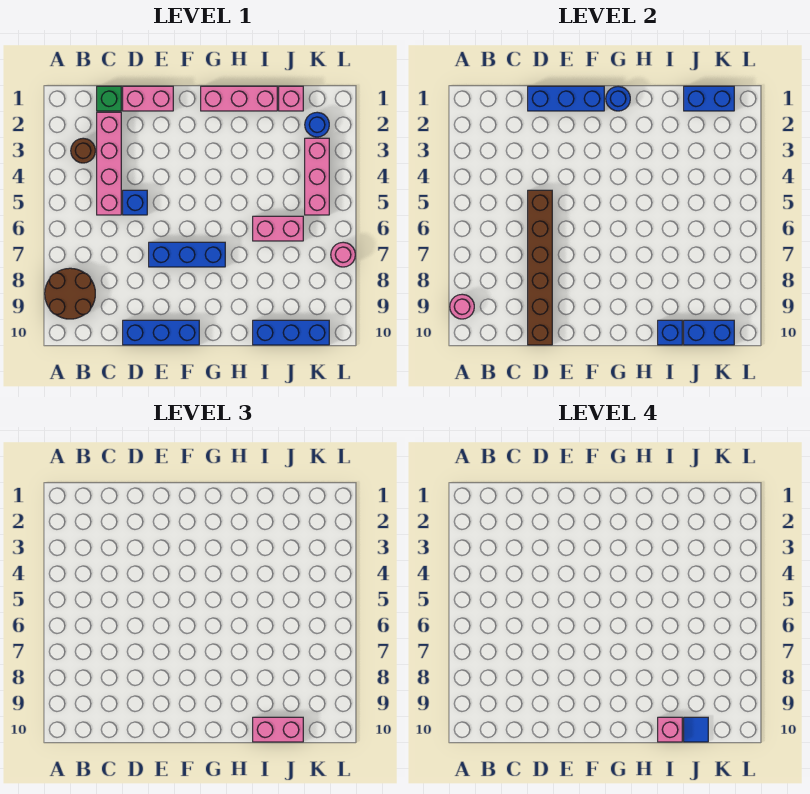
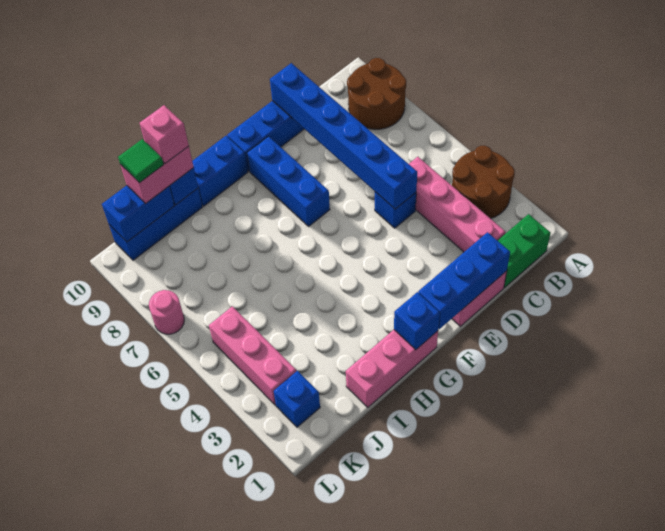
pink round brick A9 level 2 -> none
brown round brick B3 level 1 -> brown round brick A3:B4 level 1
green brick C1 level 1 -> green brick B1:C1 level 1
brown brick D5:D10 level 2 -> blue brick D5:D10 level 2
blue brick E7:G7 level 1 -> blue brick F7:F9 level 1
blue round brick G1 level 2 -> blue brick G1 level 2
pink brick I6:J6 level 1 -> none
pink brick J1 level 1 -> none
blue brick J1:K1 level 2 -> blue brick G10:H10 level 1
blue tile J10 level 4 -> green tile J10 level 4
blue round brick K2 level 1 -> blue brick K2 level 1

